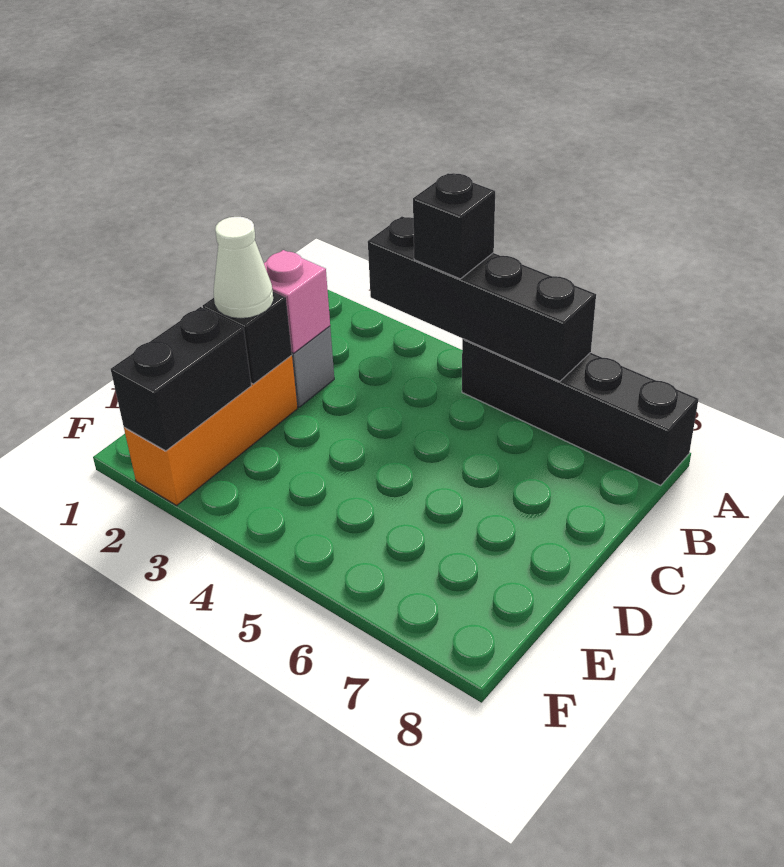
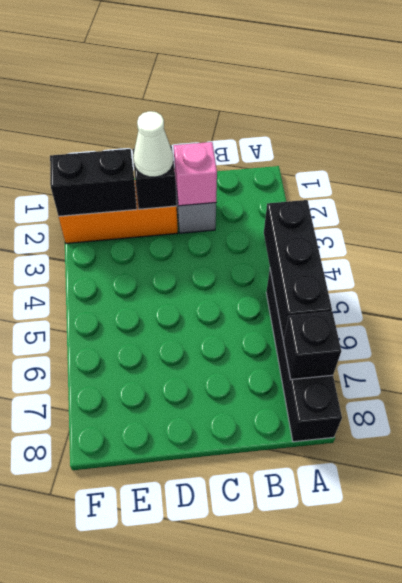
black brick A3:A6 level 2 -> black brick A4:A6 level 2
black brick A4 level 3 -> black brick A7 level 2

